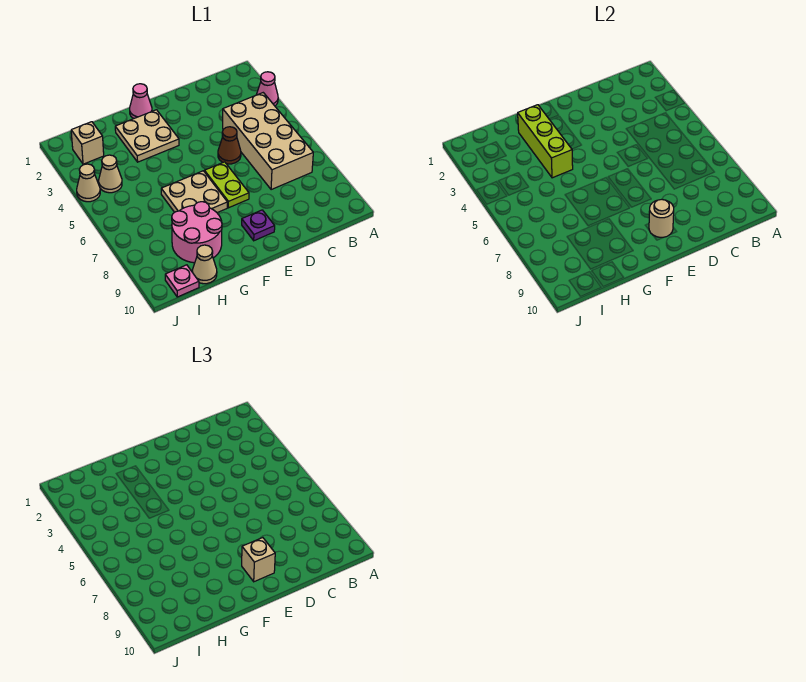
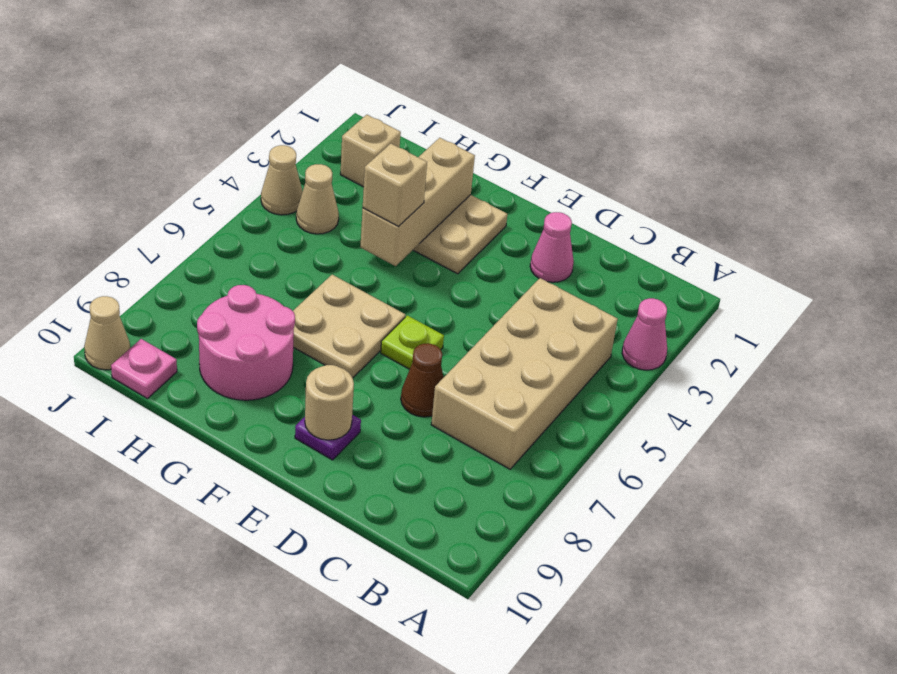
brown cone D5 level 1 -> brown cone D7 level 1
lime plate E6:E7 level 1 -> lime plate E6 level 1
tan brick E9 level 3 -> tan brick G4 level 3
pink cone F1 level 1 -> pink cone D2 level 1
lime brick G2:G4 level 2 -> tan brick G2:G4 level 2
tan cone H10 level 1 -> tan cone J10 level 1

